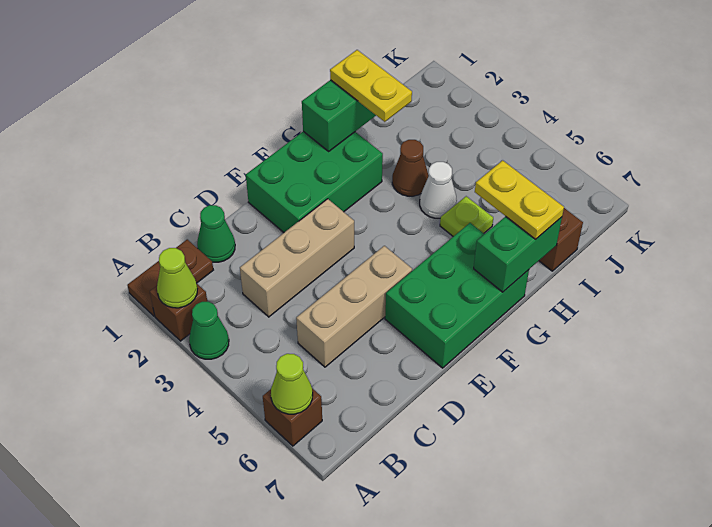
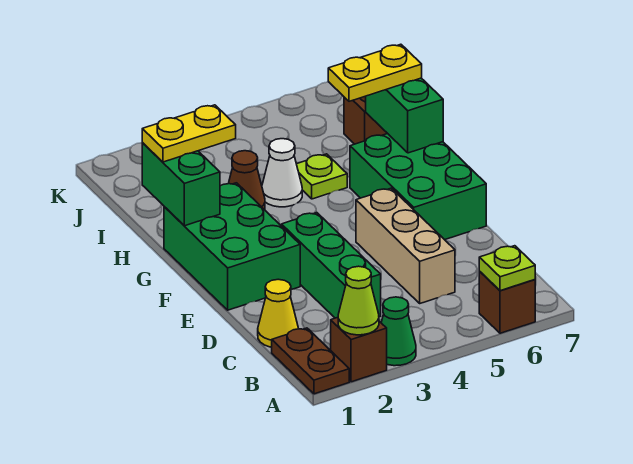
lime cone A6 level 2 -> lime plate A6 level 2
green cone C1 level 1 -> yellow cone C1 level 1
tan brick C3:E3 level 1 -> green brick C3:E3 level 1

